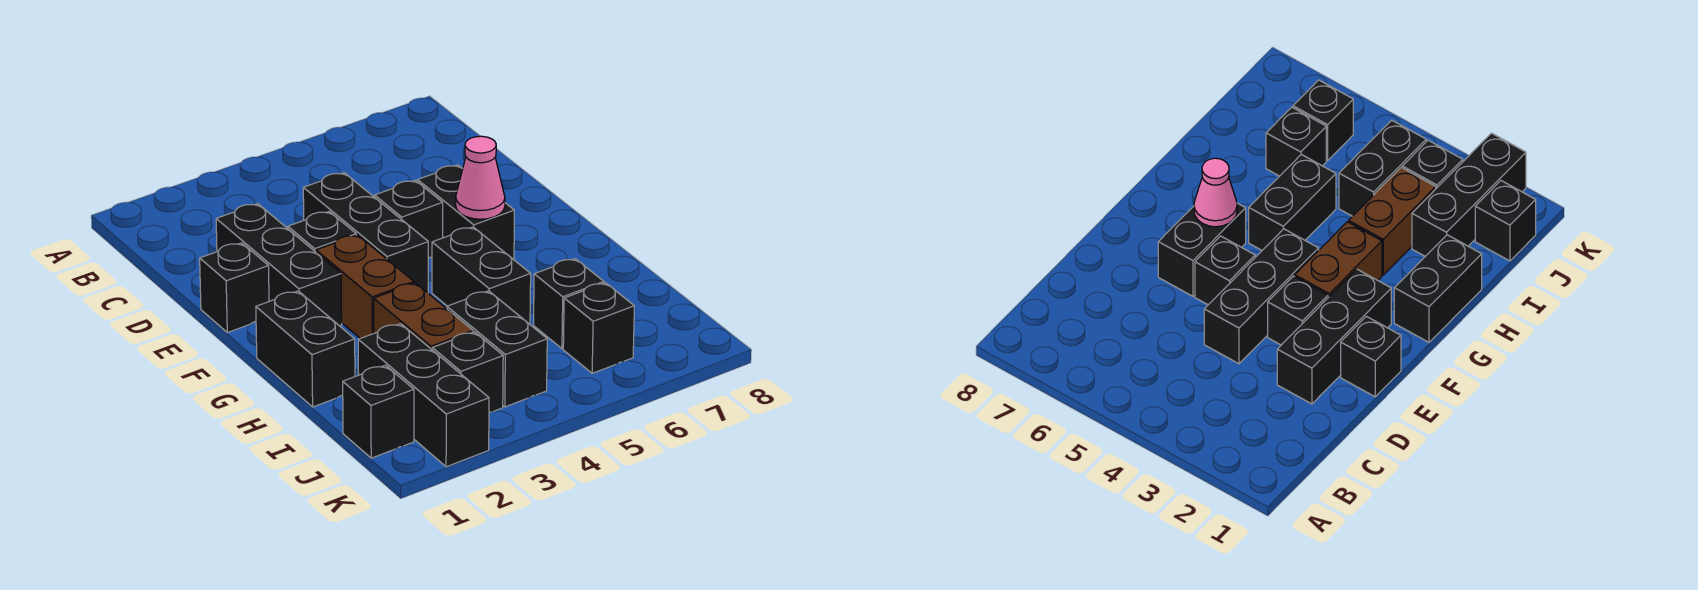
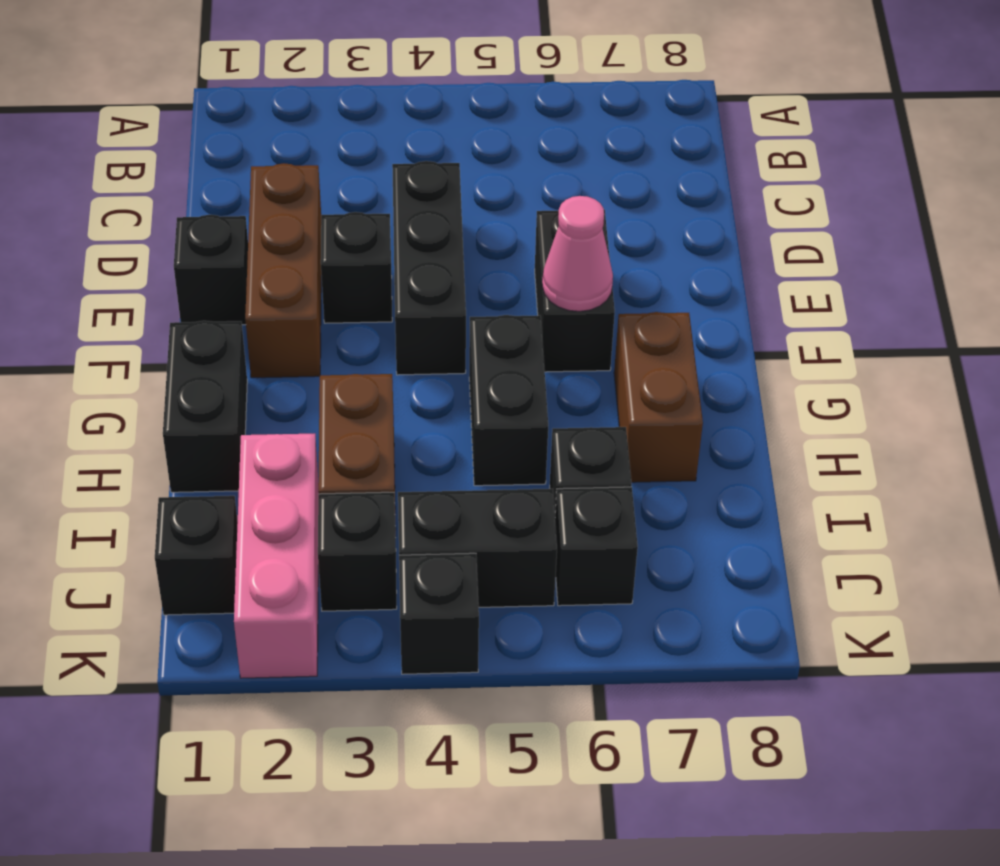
black brick D2:F2 level 1 -> brown brick D2:F2 level 1
black brick E5 level 1 -> black brick K4 level 1
brown brick F3:G3 level 1 -> brown brick G7:H7 level 1
black brick I2:K2 level 1 -> pink brick I2:K2 level 1
black brick I4:J4 level 1 -> black brick J4:J5 level 1

